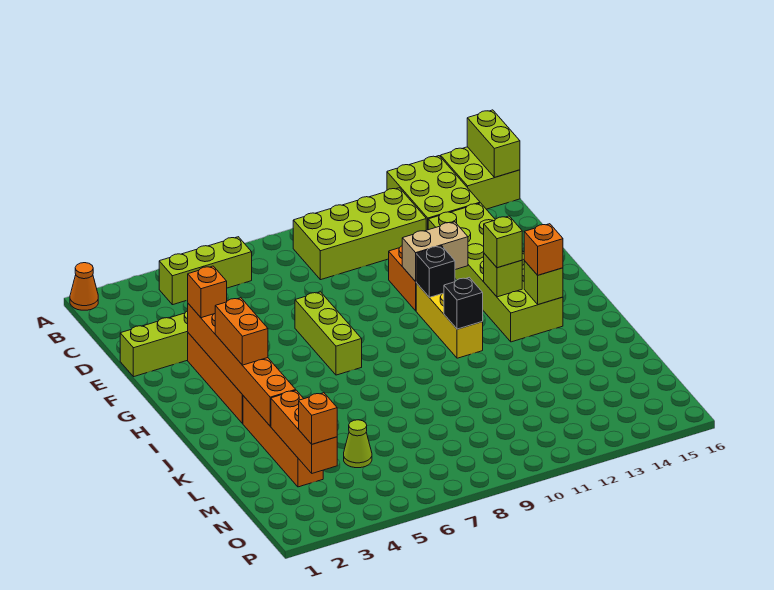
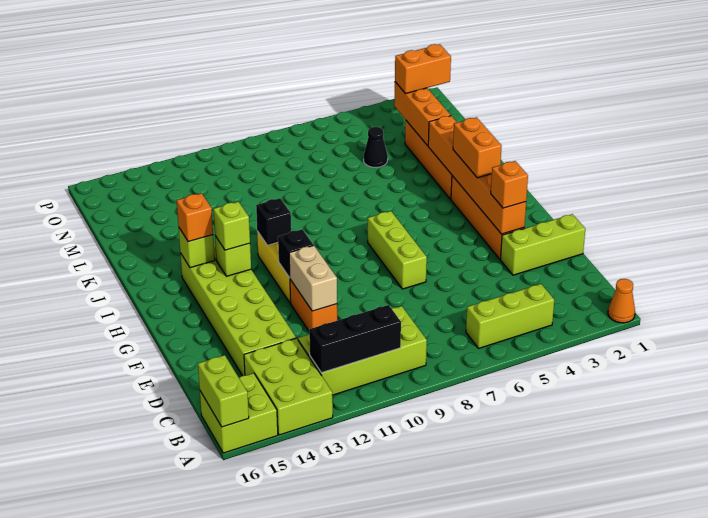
none -> black brick B10:B12 level 2
tan brick F11:F12 level 2 -> tan brick E11:F11 level 2
lime cone M5 level 1 -> black cone M5 level 1
orange brick N3 level 3 -> orange brick N2:N3 level 3

